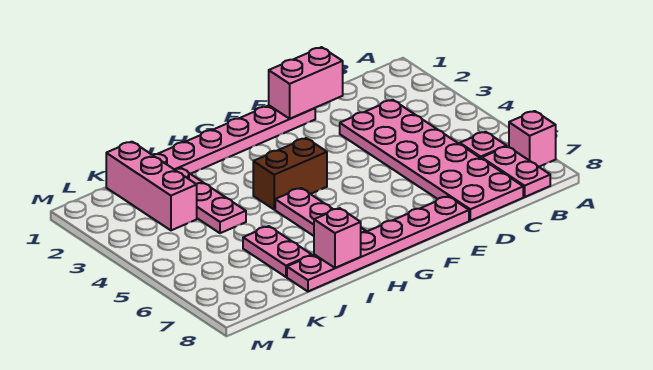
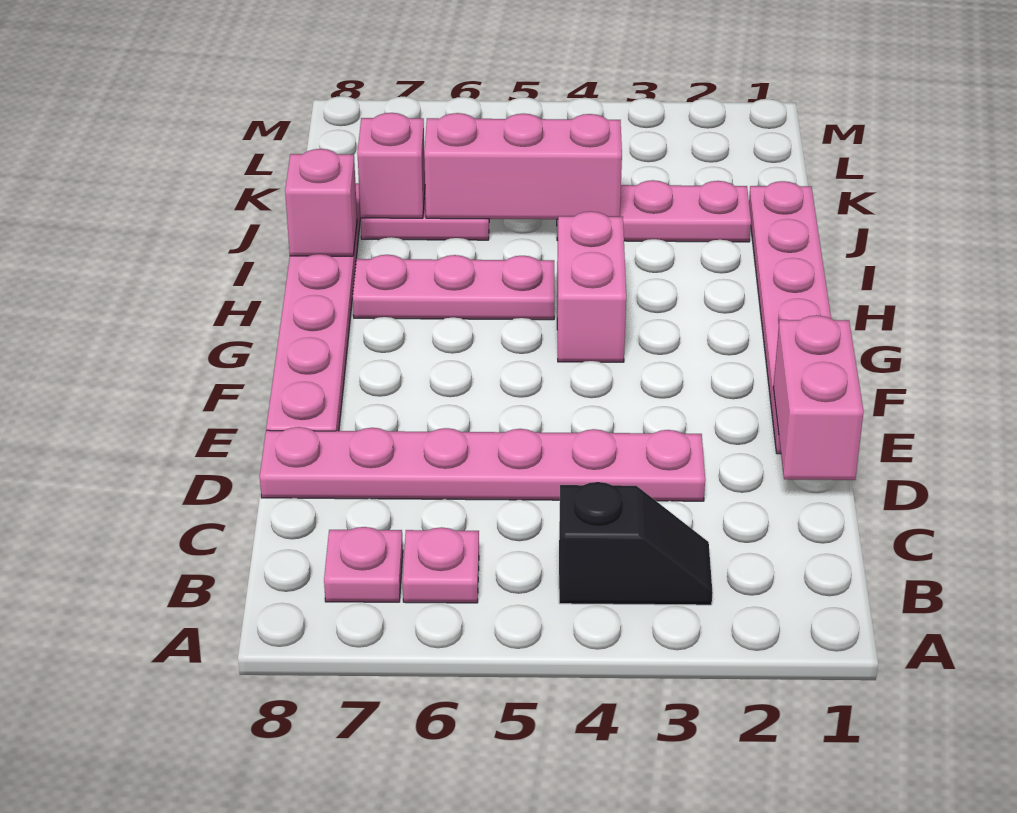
pink brick A7 level 1 -> pink brick J7 level 2
none -> black slope B3:B4 level 1 top 4
pink plate B7:B8 level 1 -> pink plate B7 level 1
pink plate C3:D8 level 1 -> pink plate D3:D8 level 1
brown brick G4:H4 level 1 -> pink brick G4:H4 level 1
pink brick K1:K3 level 1 -> pink brick J4:J6 level 2

